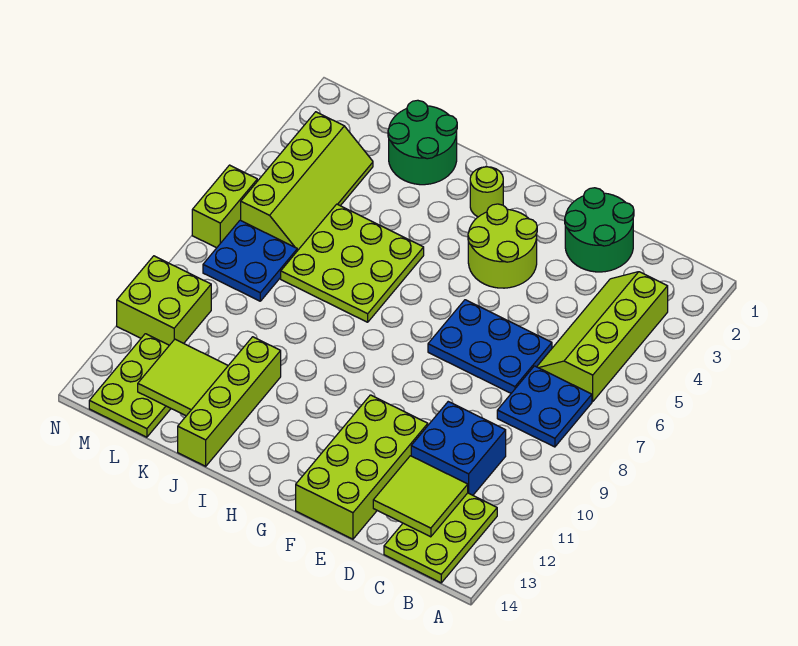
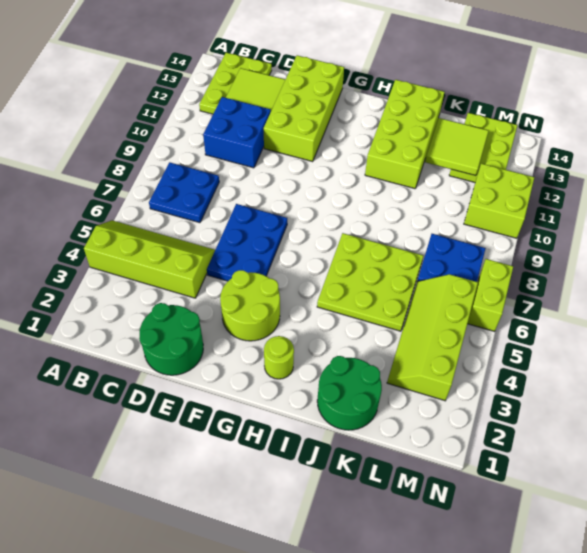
lime slope B3:C6 level 1 top B -> lime slope A4:D5 level 1 top 4
blue plate D6:F7 level 1 -> blue plate E5:F7 level 1
lime brick J11:J14 level 1 -> lime brick I11:J14 level 1

